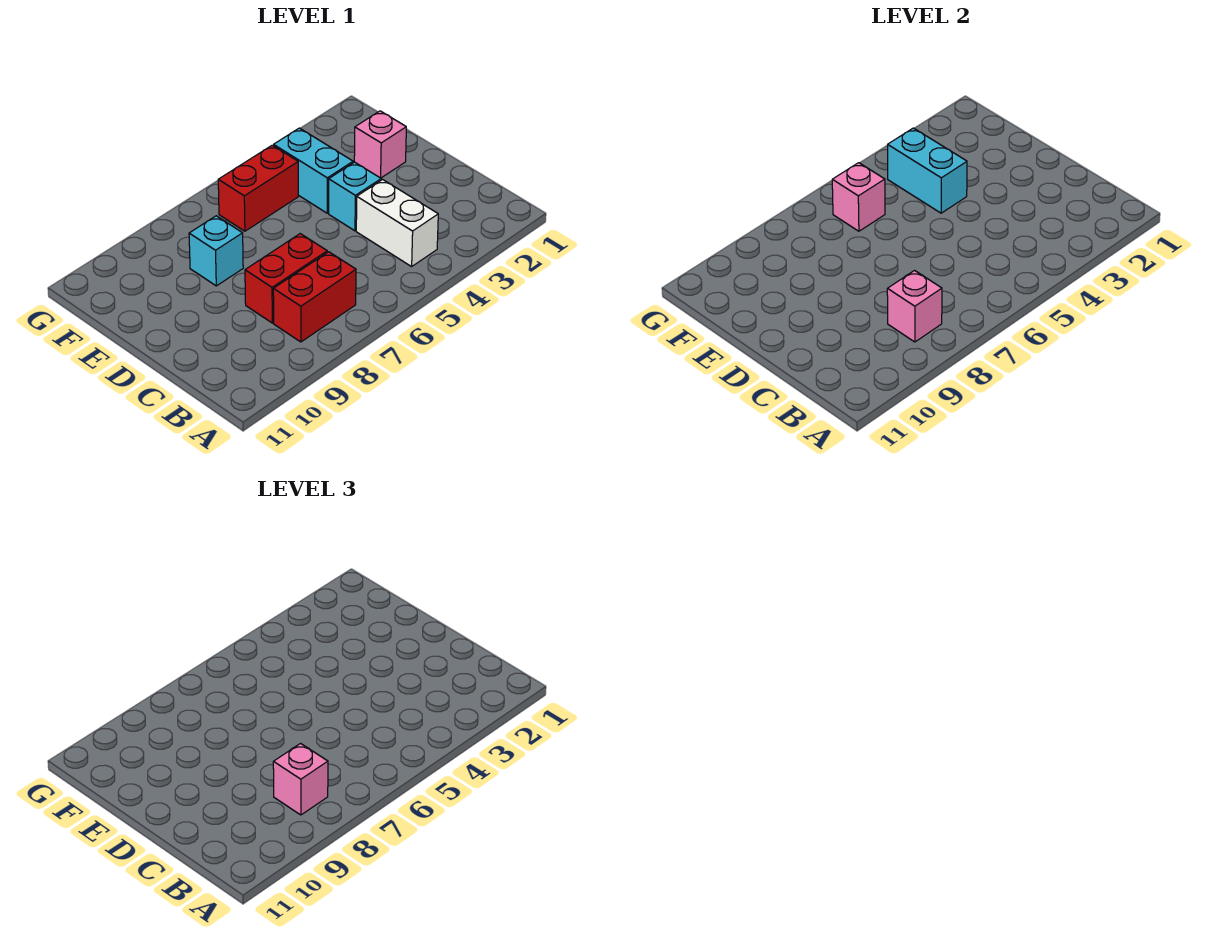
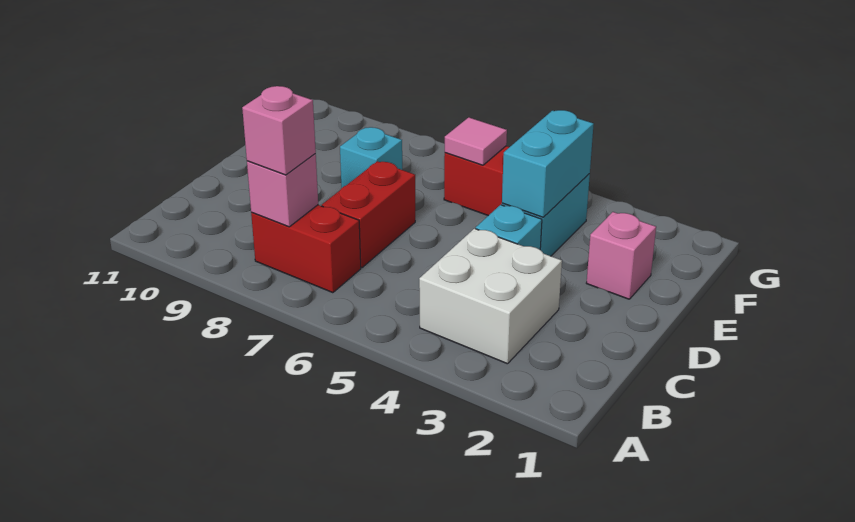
white brick B4:C4 level 1 -> white brick B3:C4 level 1
red brick C7:C8 level 1 -> red brick C7:D7 level 1
pink brick F6 level 2 -> pink tile F6 level 2

